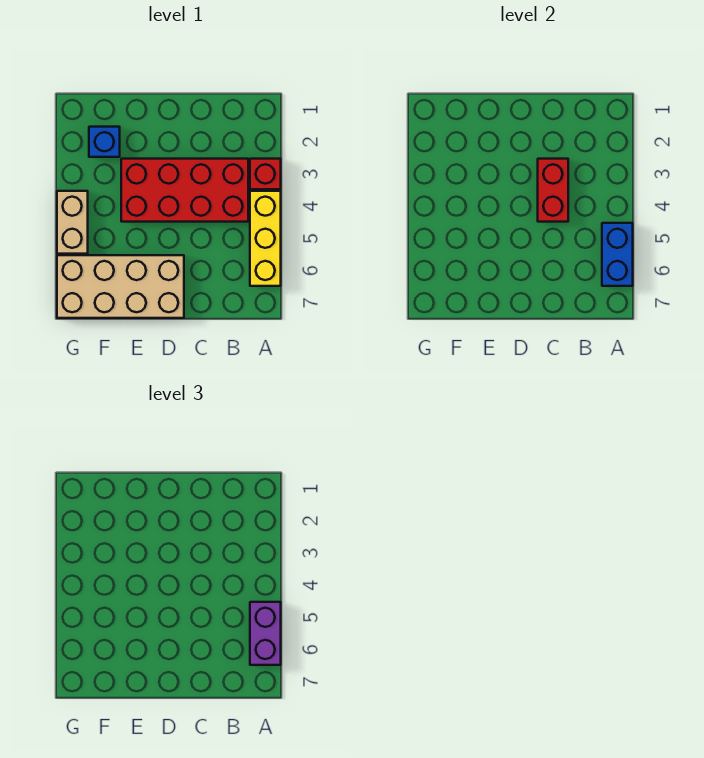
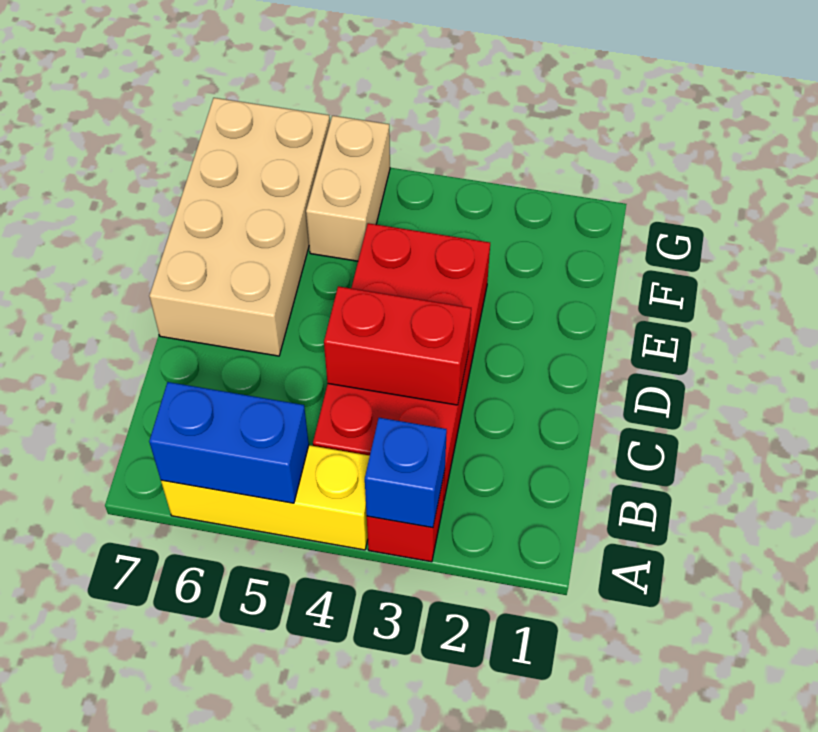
purple brick A5:A6 level 3 -> none
blue brick F2 level 1 -> blue brick A3 level 2
tan brick G4:G5 level 1 -> tan brick F5:G5 level 1

